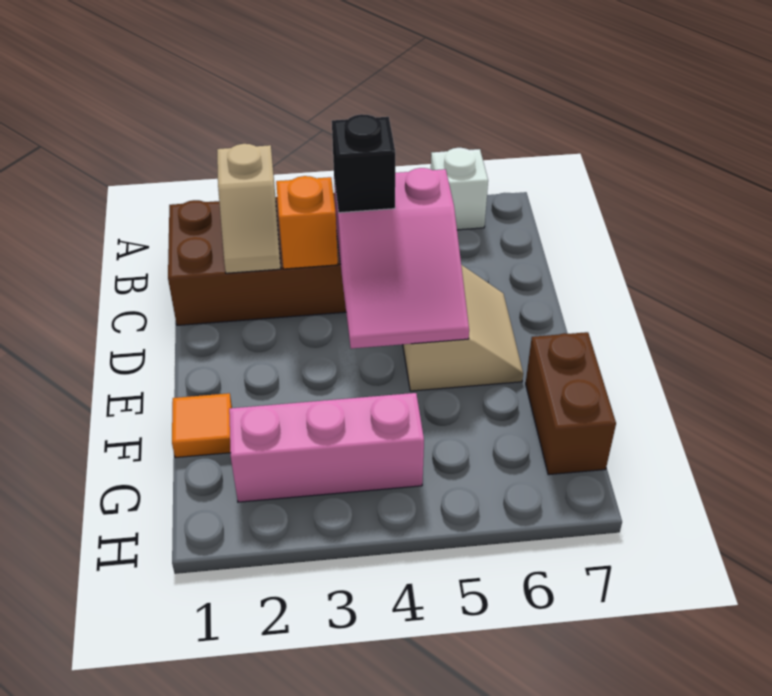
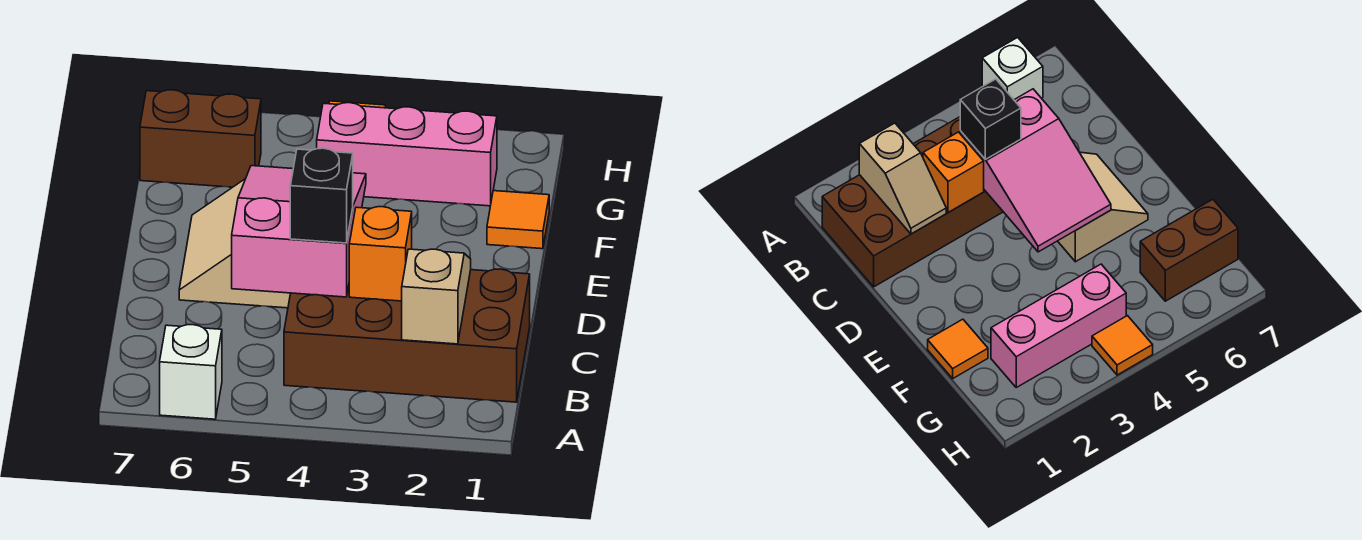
brown brick F7:G7 level 1 -> brown brick G6:G7 level 1
none -> orange tile H4 level 1

